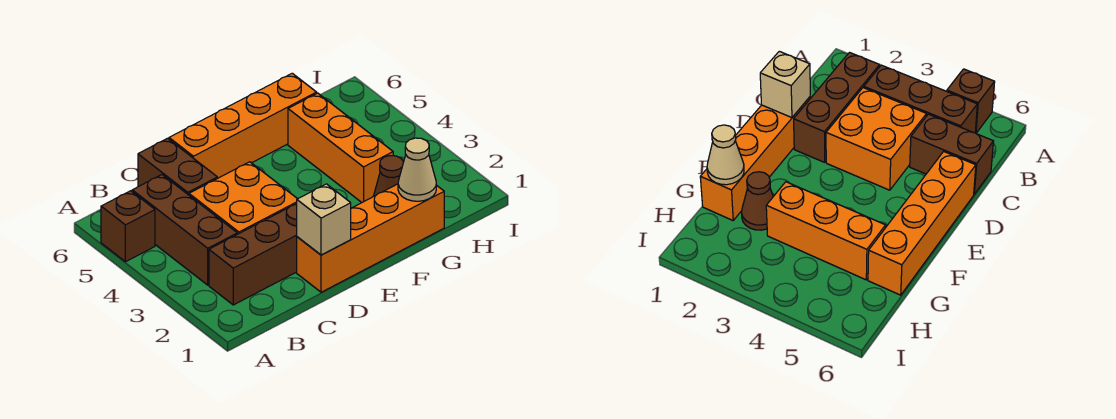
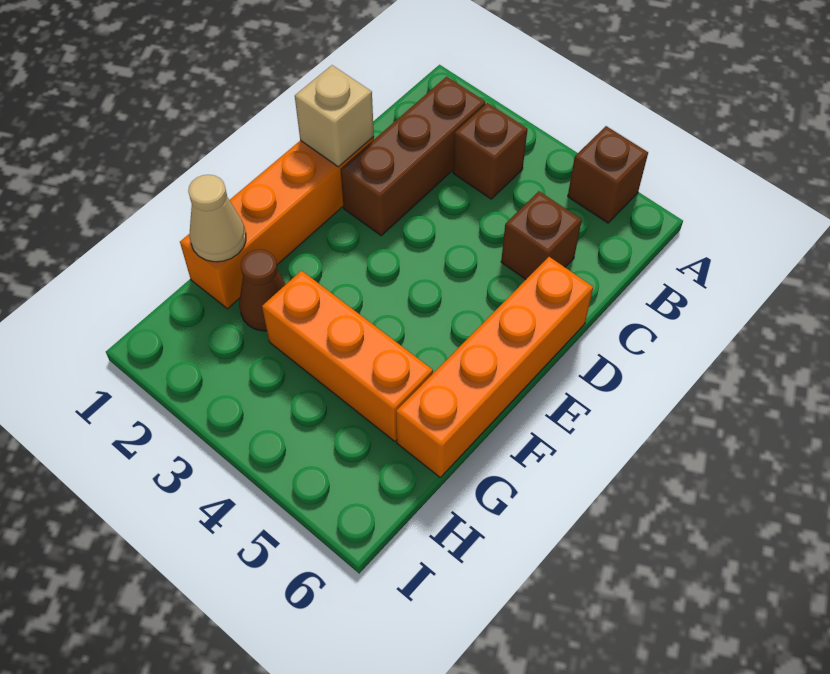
brown brick B3:B5 level 1 -> brown brick B3 level 1
orange brick C3:D4 level 1 -> none
brown brick C5:C6 level 1 -> brown brick C5 level 1

